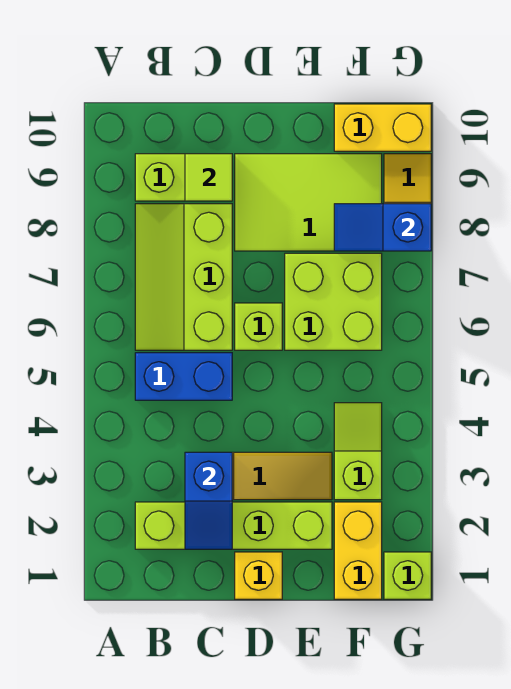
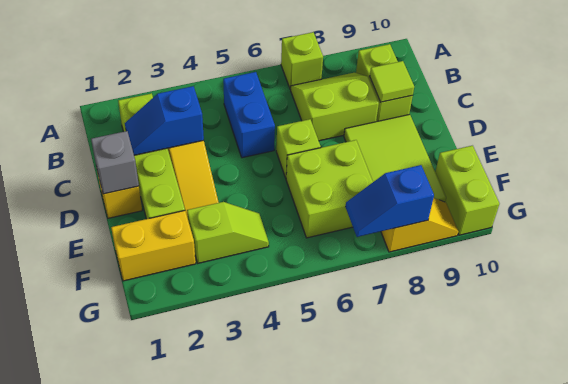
lime slope B6:C8 level 1 top C -> lime slope B7:C8 level 1 top C
none -> grey brick D1 level 2
blue slope F8:G8 level 2 top G -> blue slope G7:G8 level 2 top 8
yellow brick F10:G10 level 1 -> lime brick F10:G10 level 1
lime brick G1 level 1 -> lime brick A7 level 1

